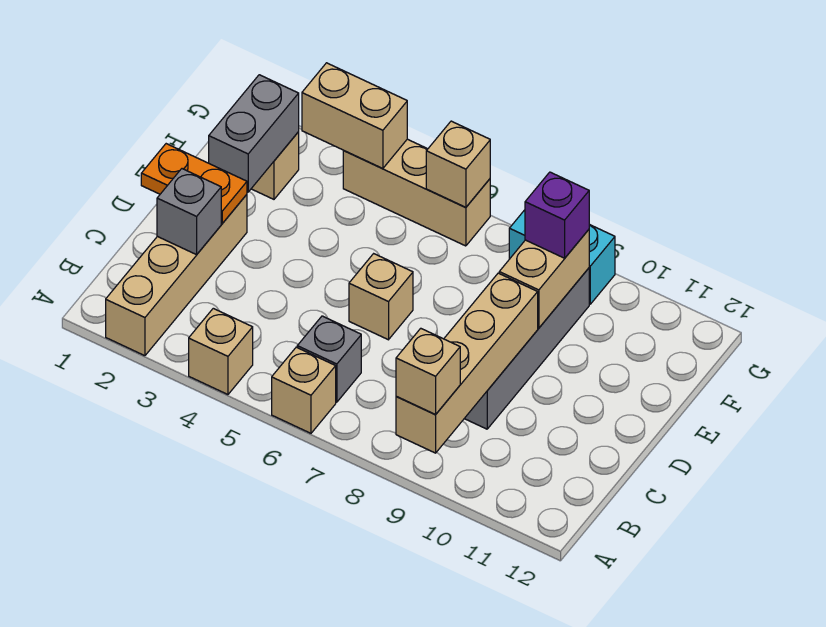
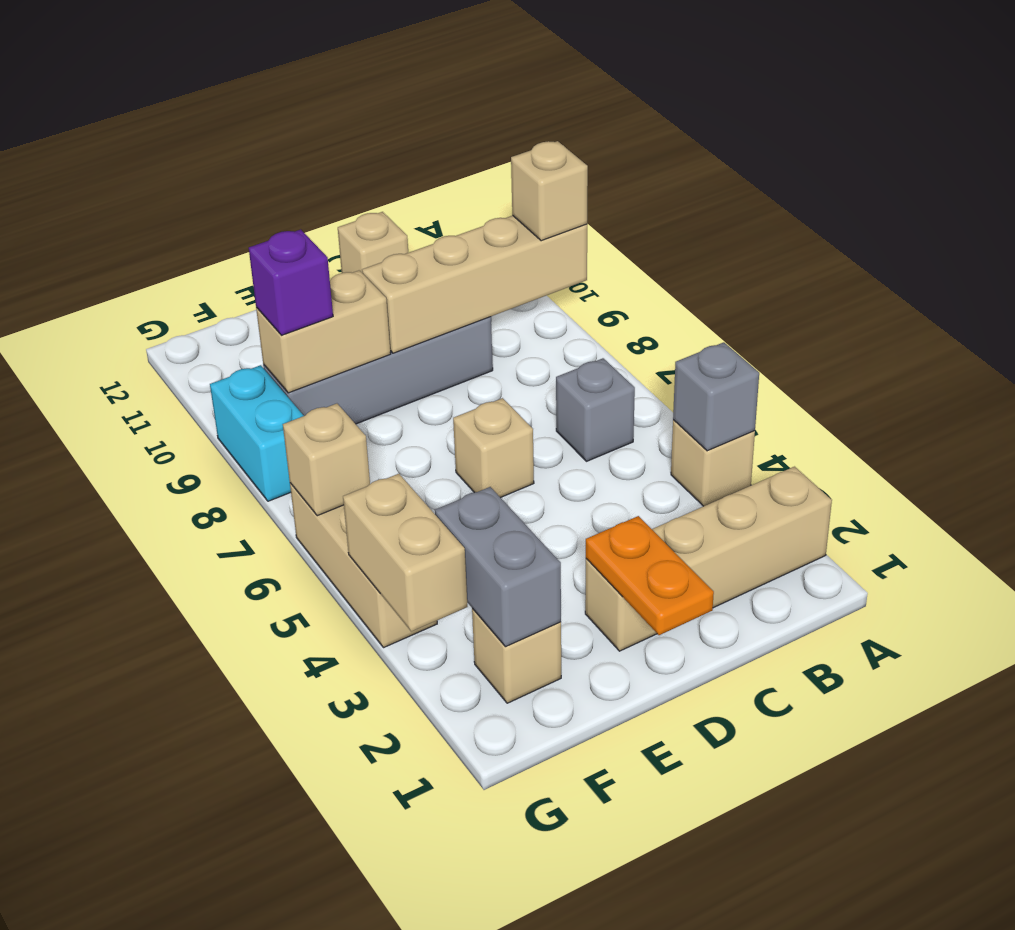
tan brick A6 level 1 -> tan brick C12 level 1
grey brick C2 level 2 -> grey brick A4 level 2
grey brick E2:F2 level 2 -> grey brick F2:F3 level 2

